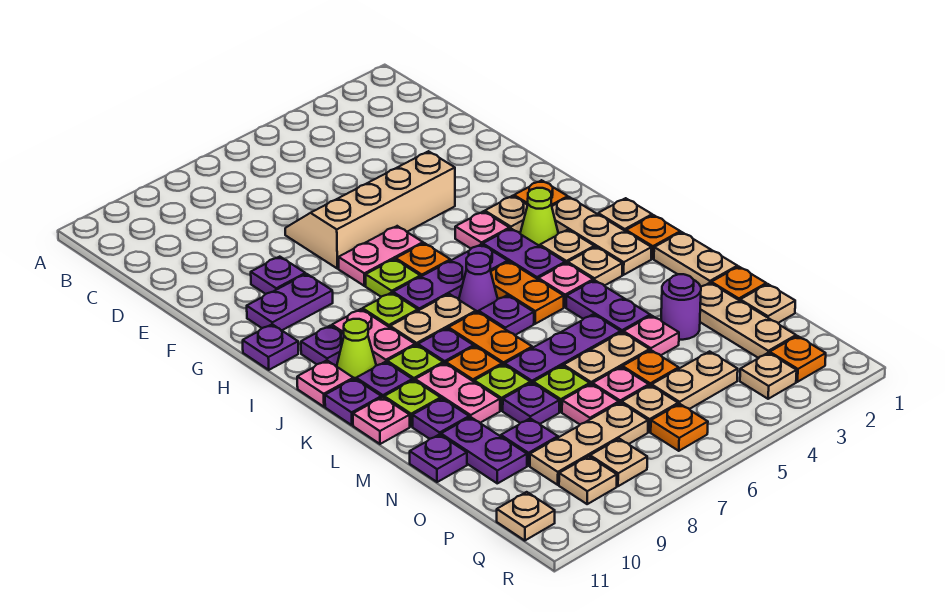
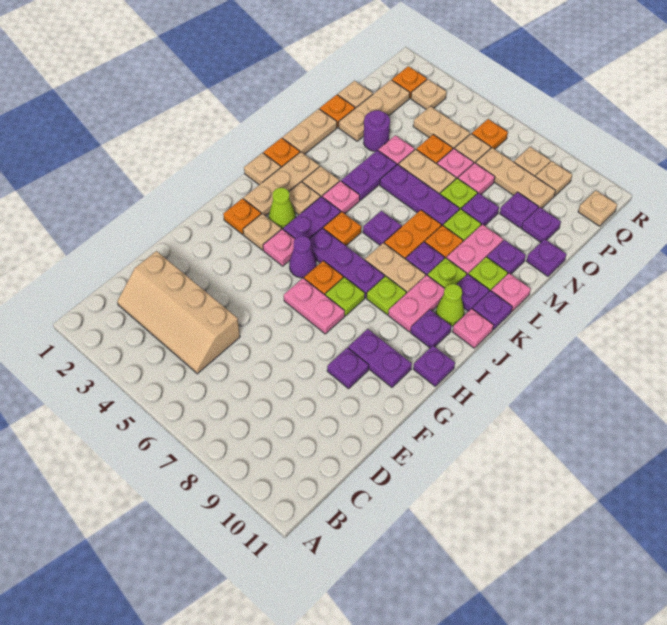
tan slope E4:F7 level 1 top F -> tan slope C2:D5 level 1 top D
orange plate J5:K5 level 1 -> orange plate J5 level 1
purple cone J6 level 1 -> purple cone H5 level 1
purple plate N10:O10 level 1 -> purple plate O10 level 1

